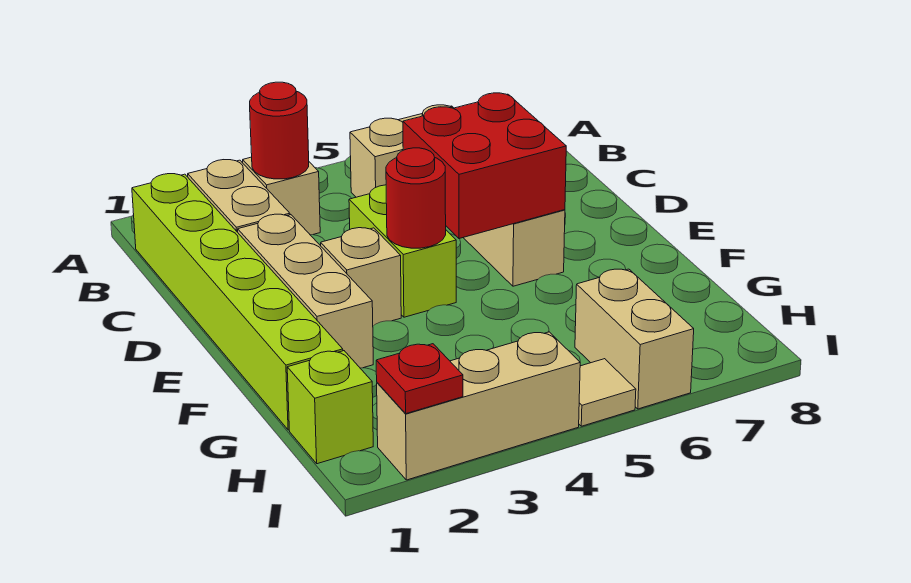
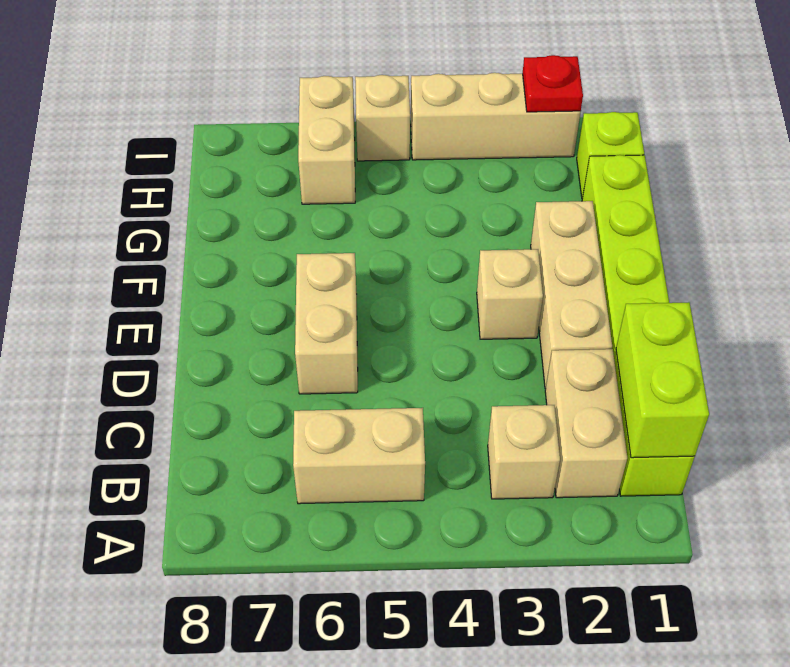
red round brick B3 level 2 -> none
lime brick D4:E4 level 1 -> lime brick B1:C1 level 2
red brick D5:E6 level 2 -> none
red round brick E4 level 2 -> none
tan tile I5 level 1 -> tan brick I5 level 1

